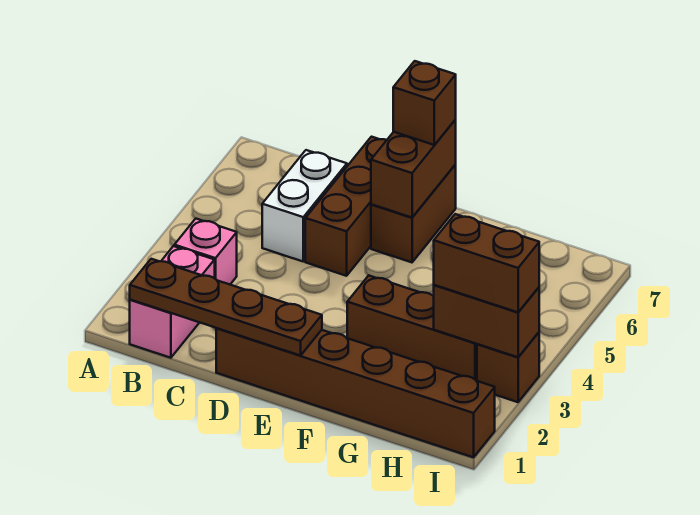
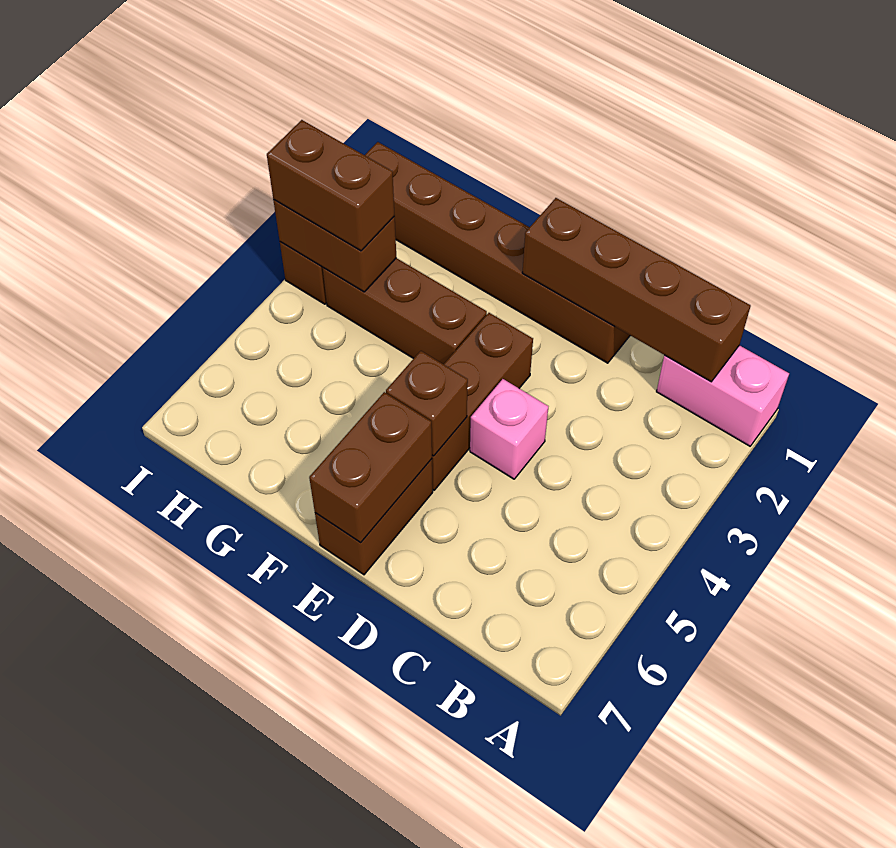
pink brick B1:B2 level 1 -> pink brick A1:B1 level 1
brown plate B1:E1 level 2 -> brown brick B1:E1 level 2
pink brick B3 level 1 -> pink brick D4 level 1
white brick C5:C6 level 1 -> none
brown brick D5:D7 level 1 -> brown brick E3:E5 level 1
brown brick E7 level 3 -> brown brick E5 level 2

